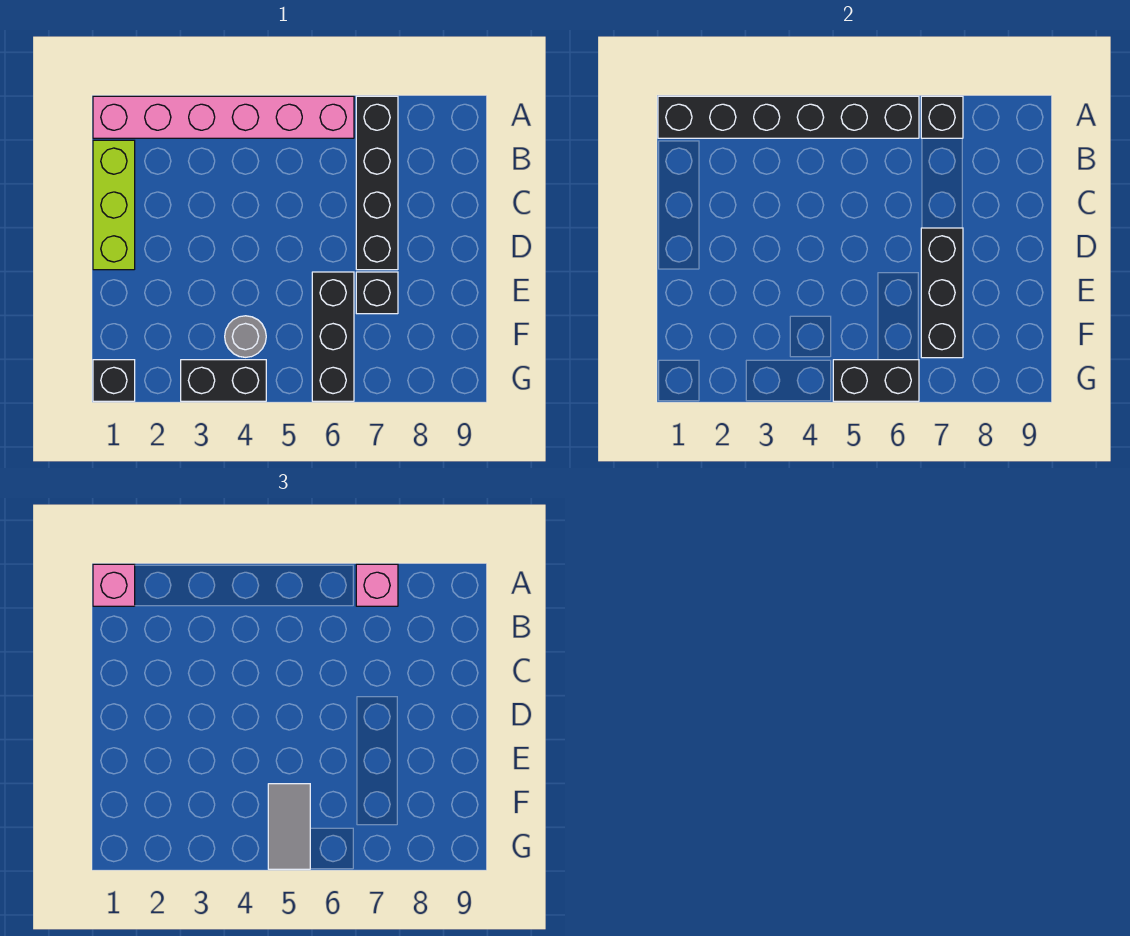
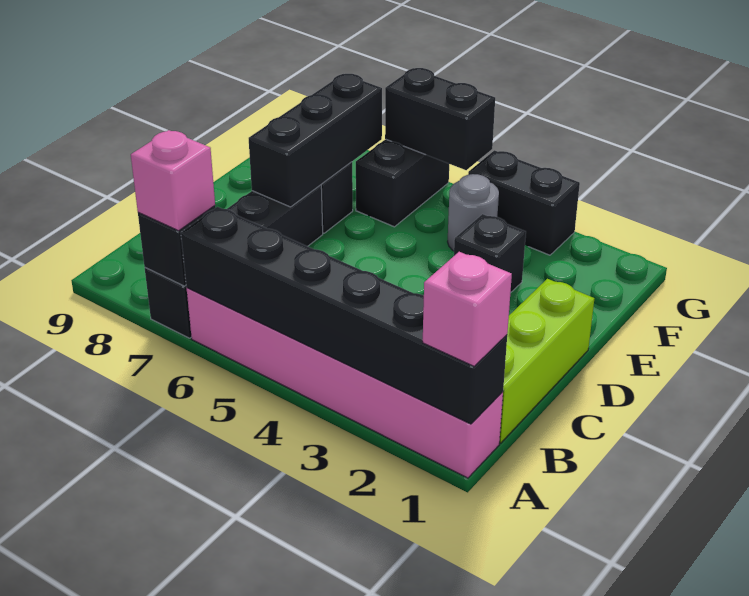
black brick E6:G6 level 1 -> black brick F6:G6 level 1
grey tile F5:G5 level 3 -> none
black brick G1 level 1 -> black brick E3 level 1

